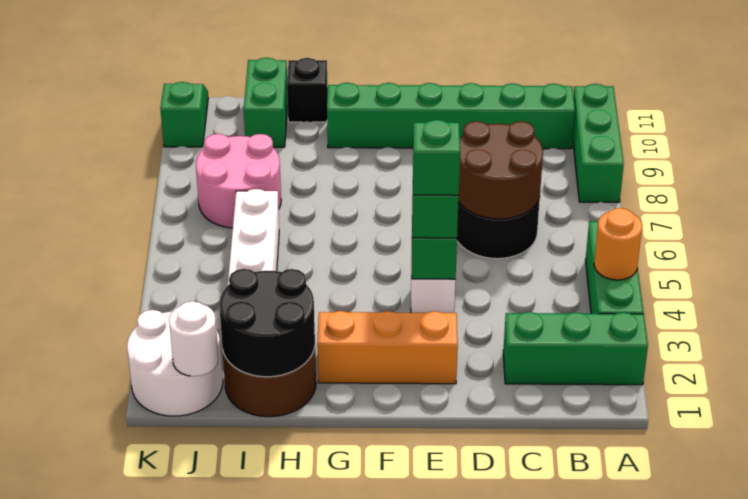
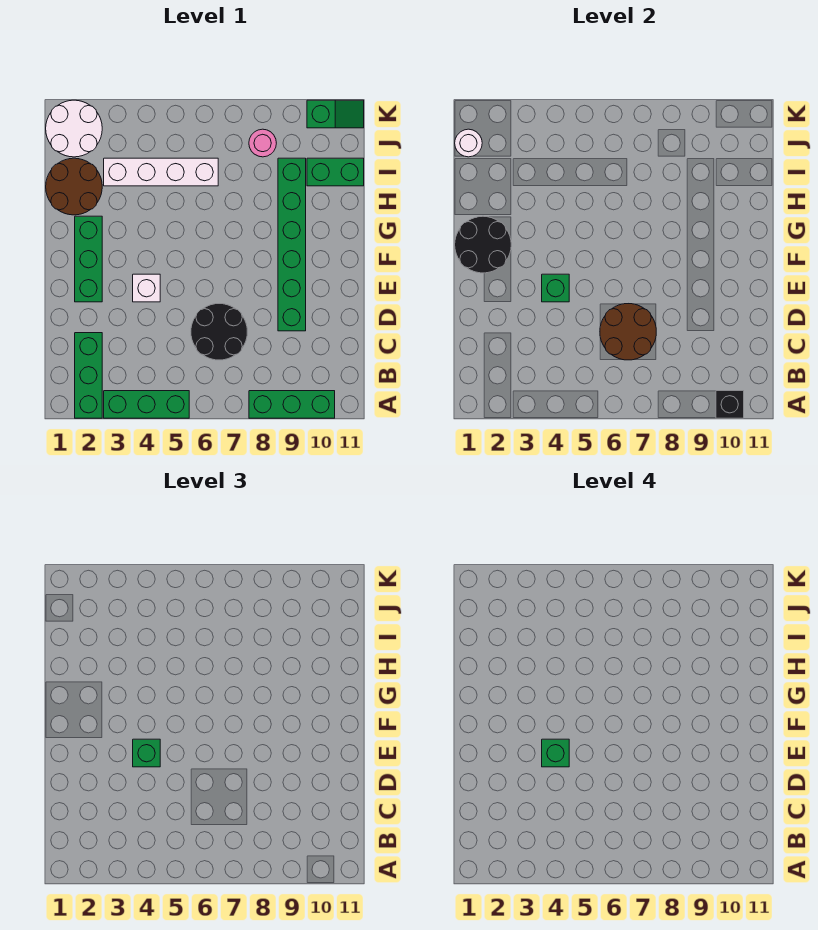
orange round brick A4 level 2 -> none
green brick B10:G10 level 1 -> green brick D9:I9 level 1
orange brick E2:G2 level 1 -> green brick E2:G2 level 1
black round brick H1:I2 level 2 -> black round brick F1:G2 level 2
black brick H11 level 1 -> black brick A10 level 2
pink round brick I7:J8 level 1 -> pink round brick J8 level 1

